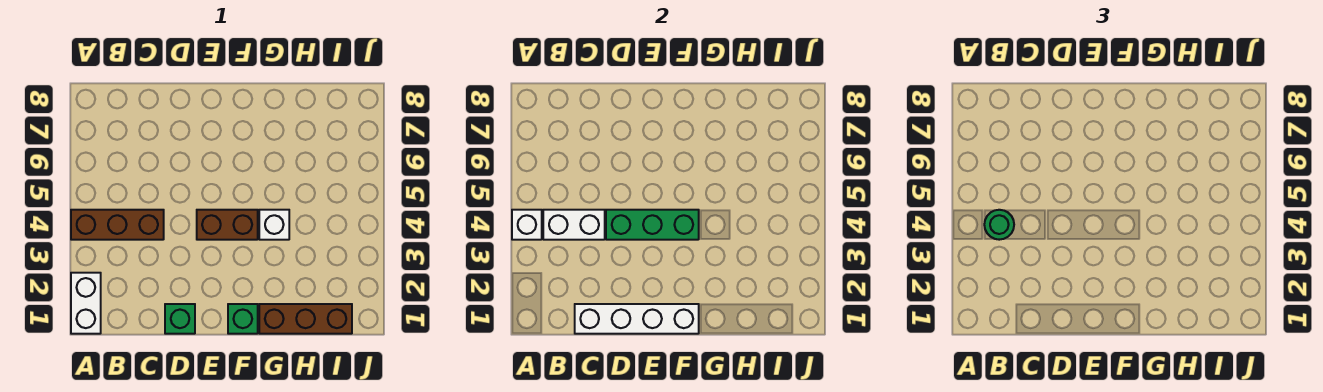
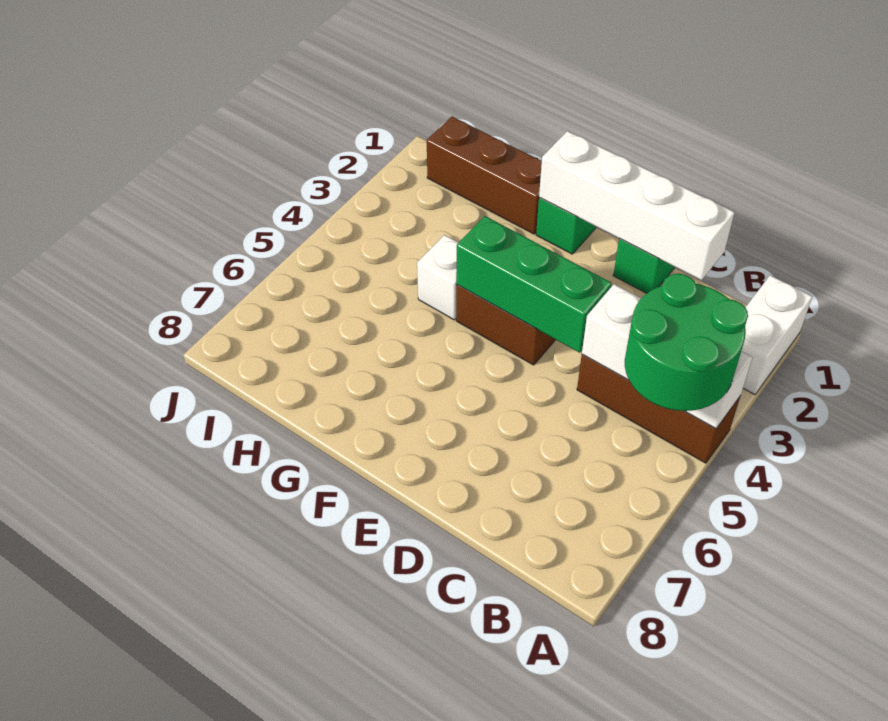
green round brick B4 level 3 -> green round brick A4:B5 level 3

